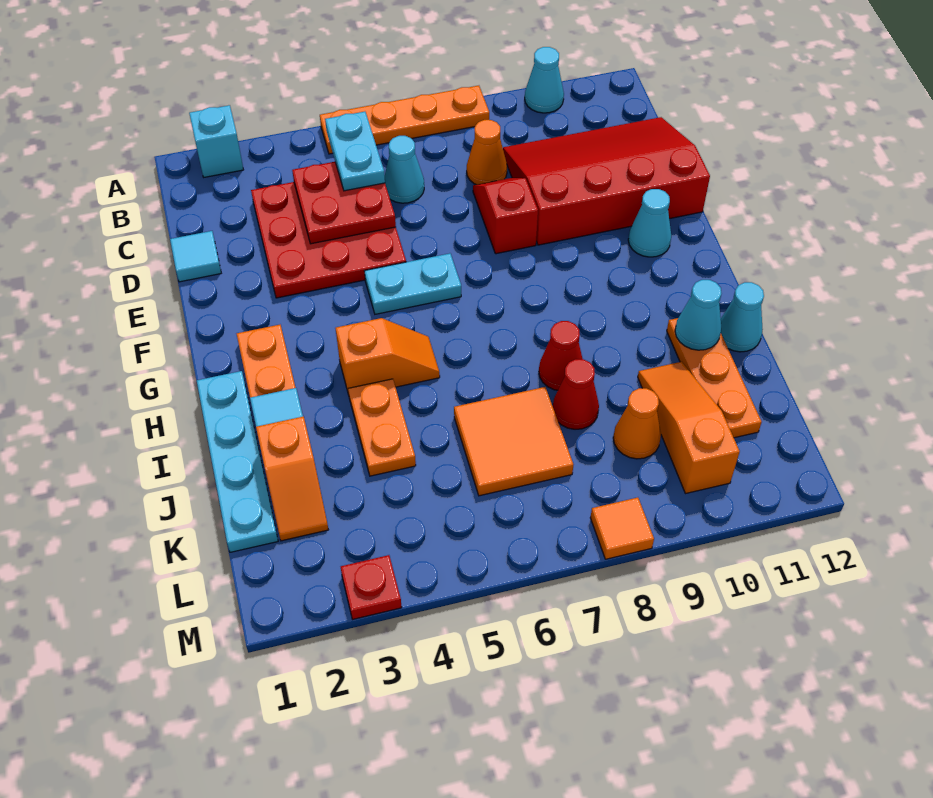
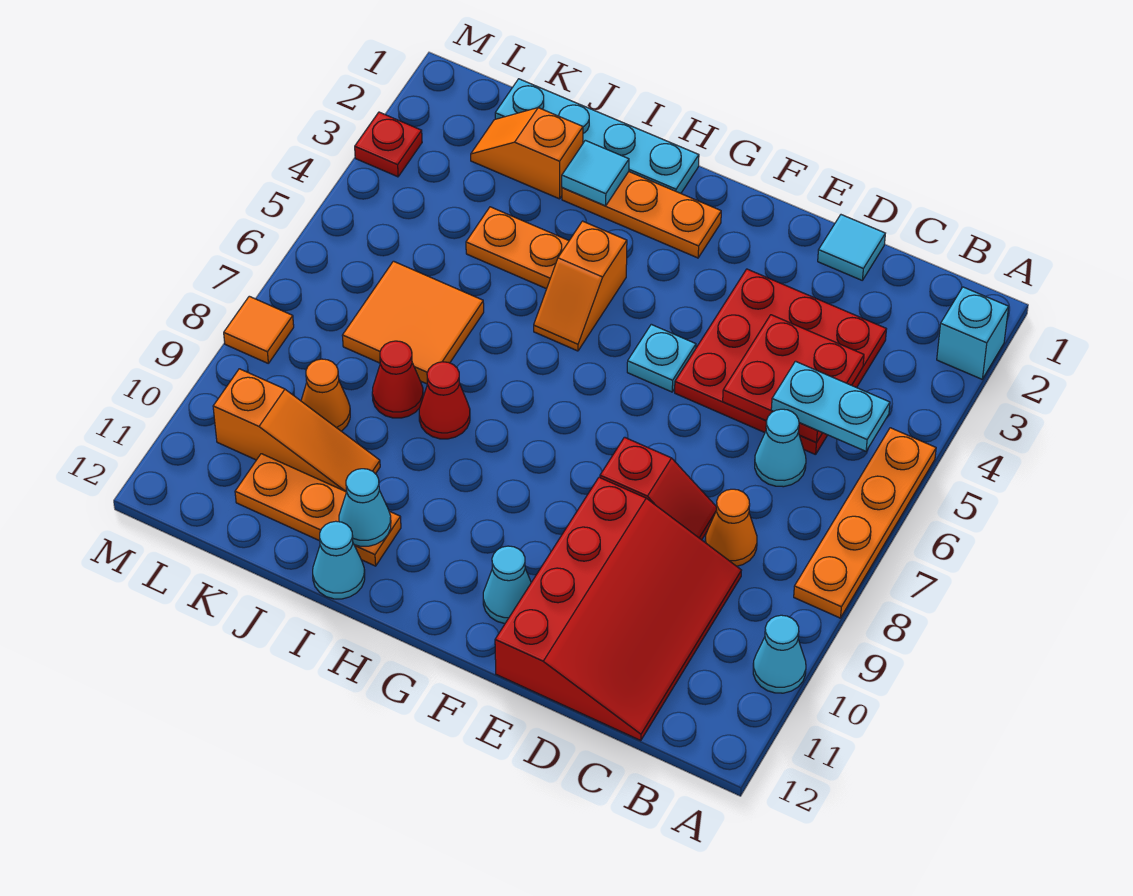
cyan plate F5:F6 level 1 -> cyan plate F5 level 1

